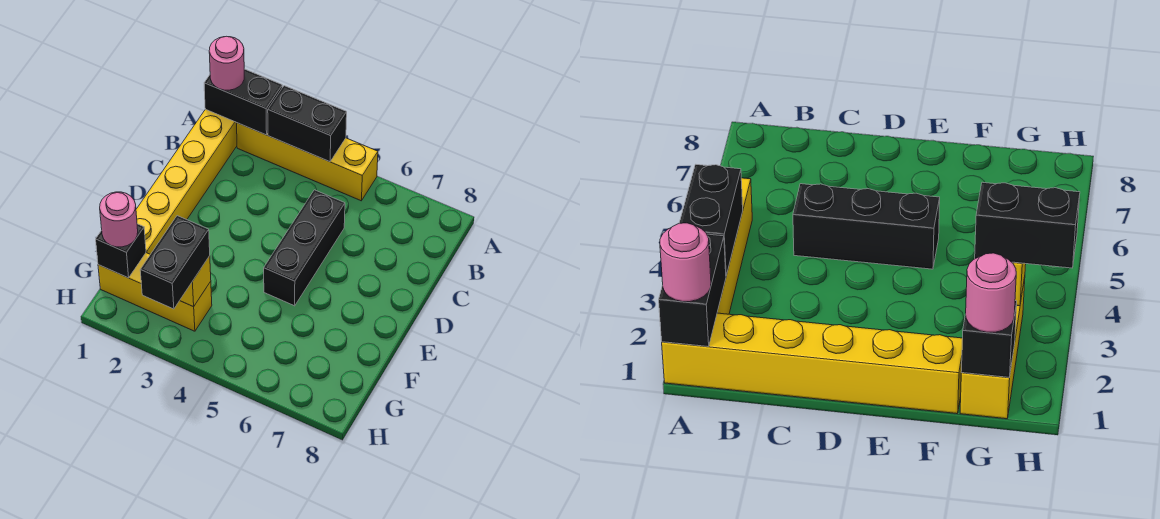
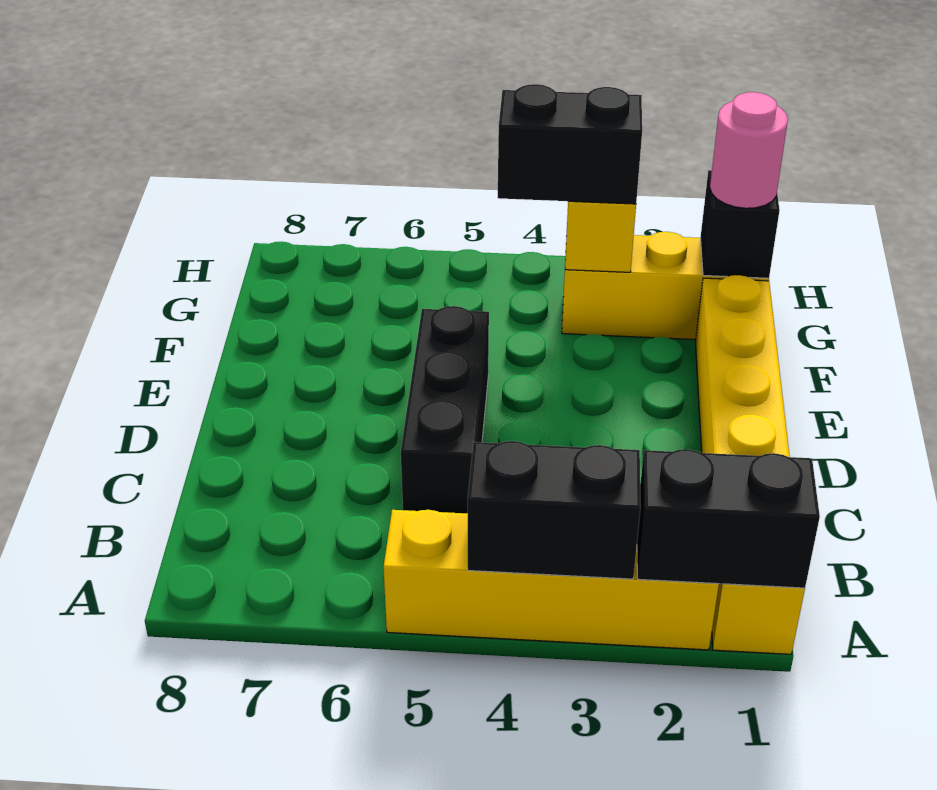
pink round brick A1 level 3 -> none
black brick G3:H3 level 3 -> black brick G3:G4 level 3

